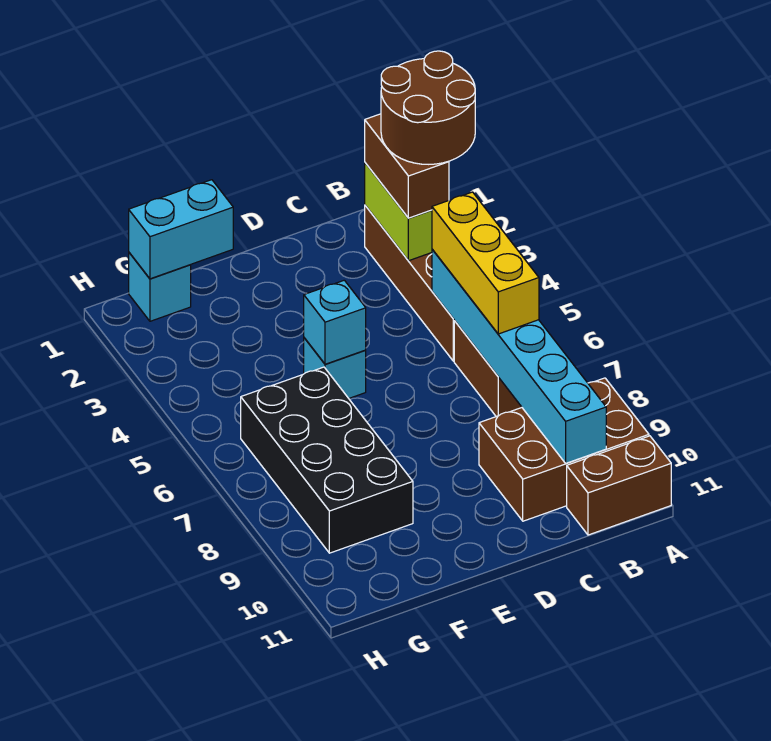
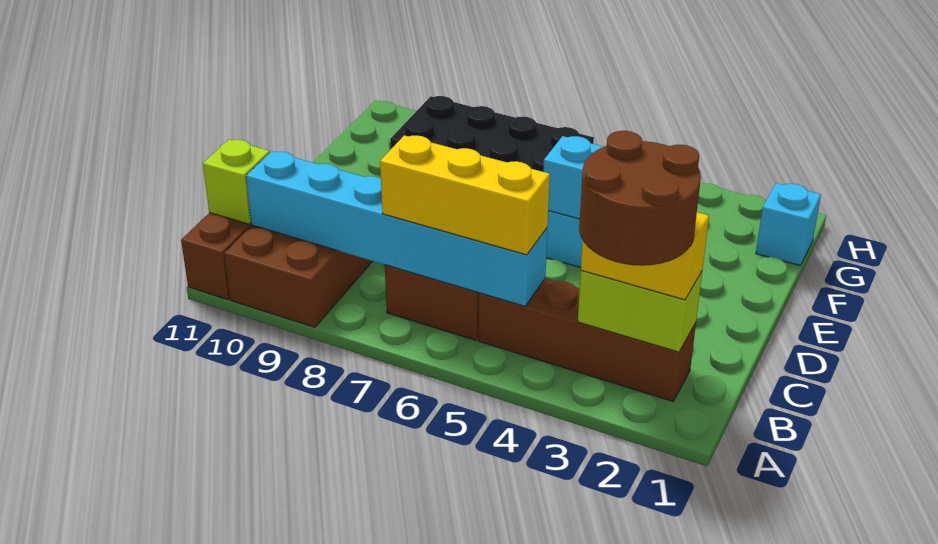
brown brick B2:B3 level 3 -> yellow brick B2:B3 level 3
none -> lime brick B11 level 2
cyan brick F1:G1 level 2 -> none

